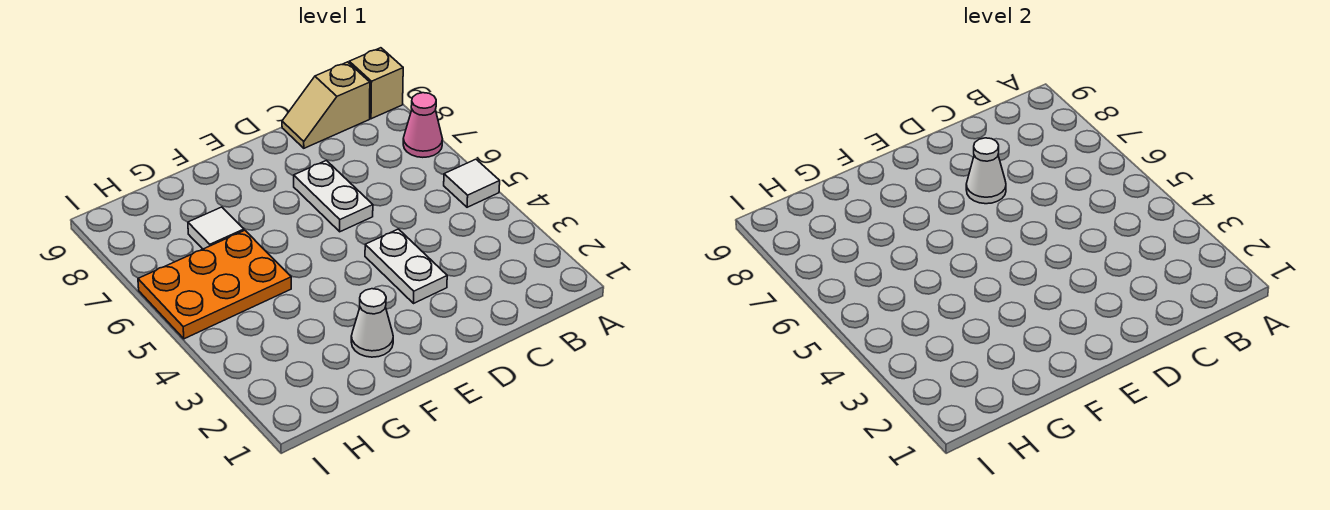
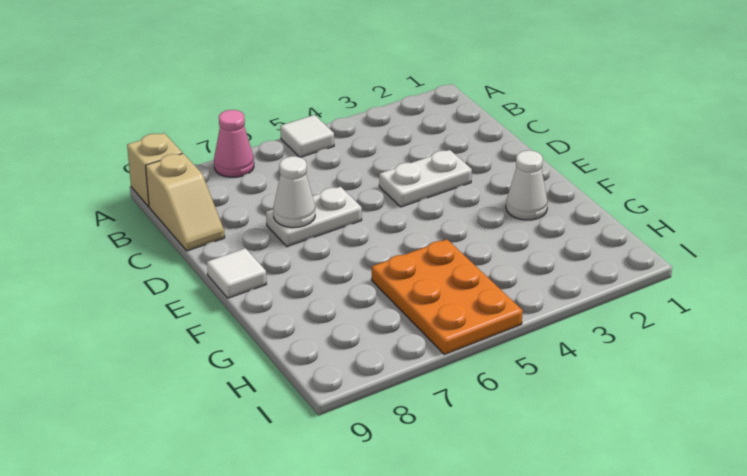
white tile G7 level 1 -> white tile E9 level 1

